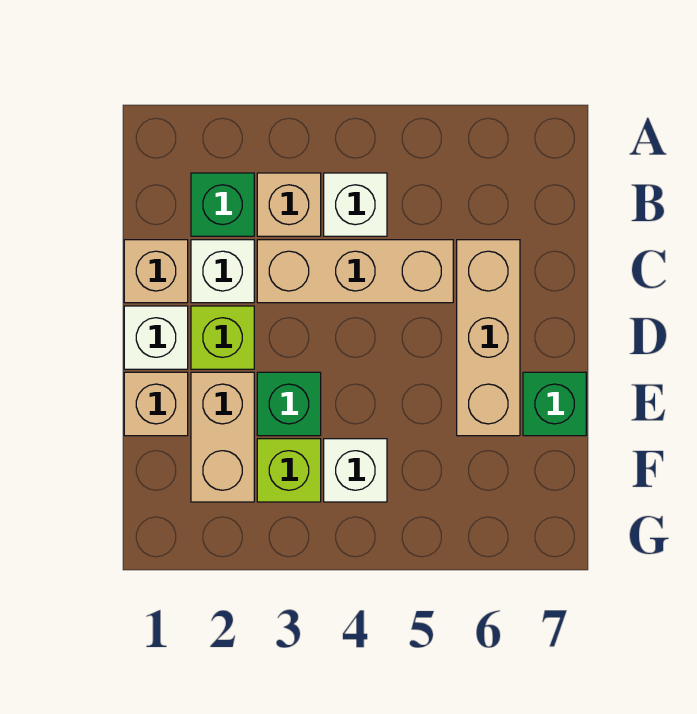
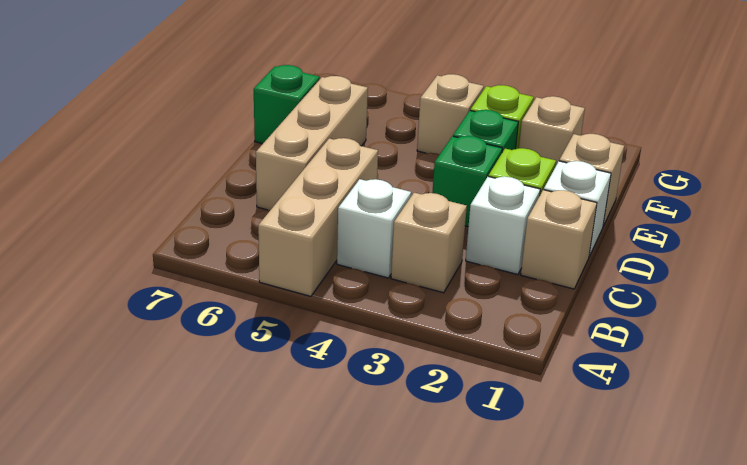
green brick B2 level 1 -> green brick D3 level 1
tan brick C3:C5 level 1 -> tan brick A5:C5 level 1
tan brick E2:F2 level 1 -> tan brick F2 level 1
white brick F4 level 1 -> tan brick F4 level 1

